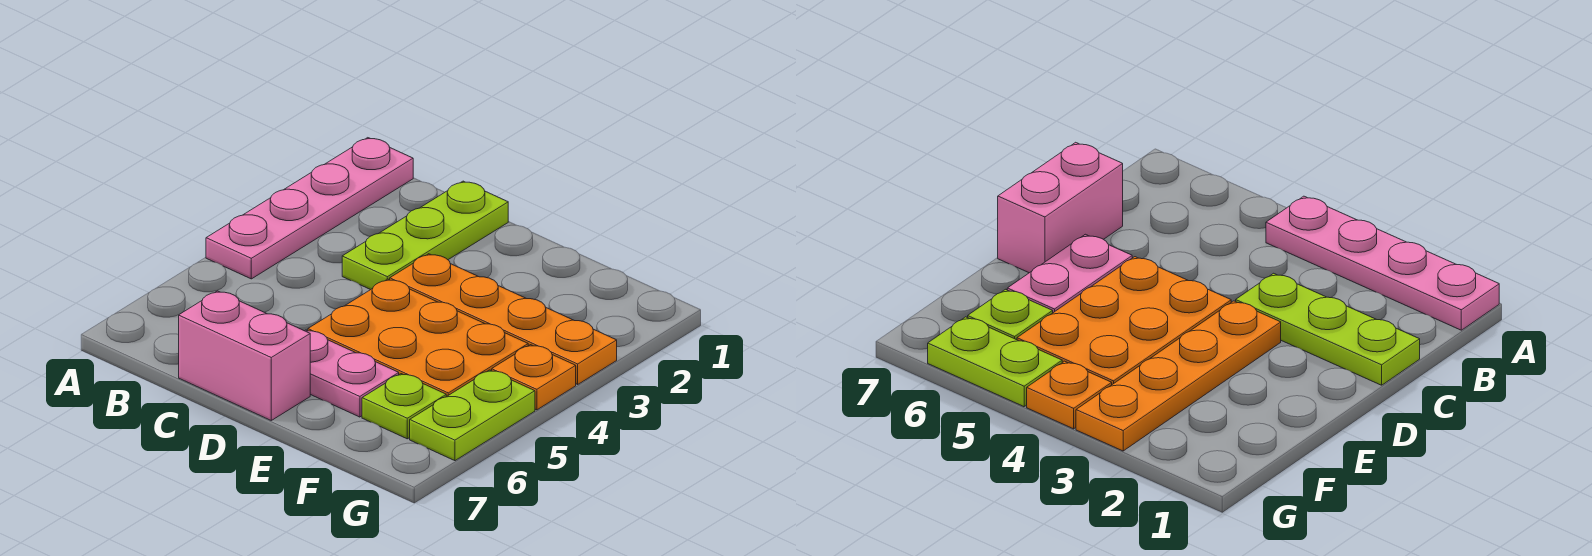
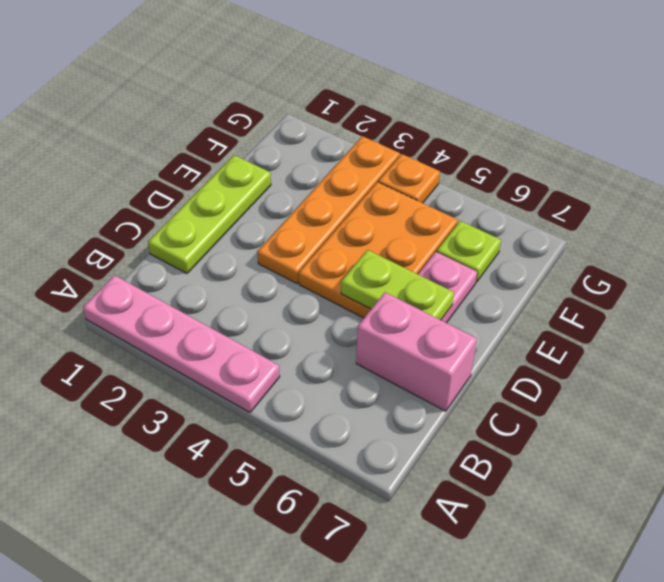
lime plate C1:C3 level 1 -> lime plate C1:E1 level 1
pink brick C7:D7 level 1 -> pink brick C6:C7 level 1
lime plate G5:G6 level 1 -> lime plate D5:D6 level 2

